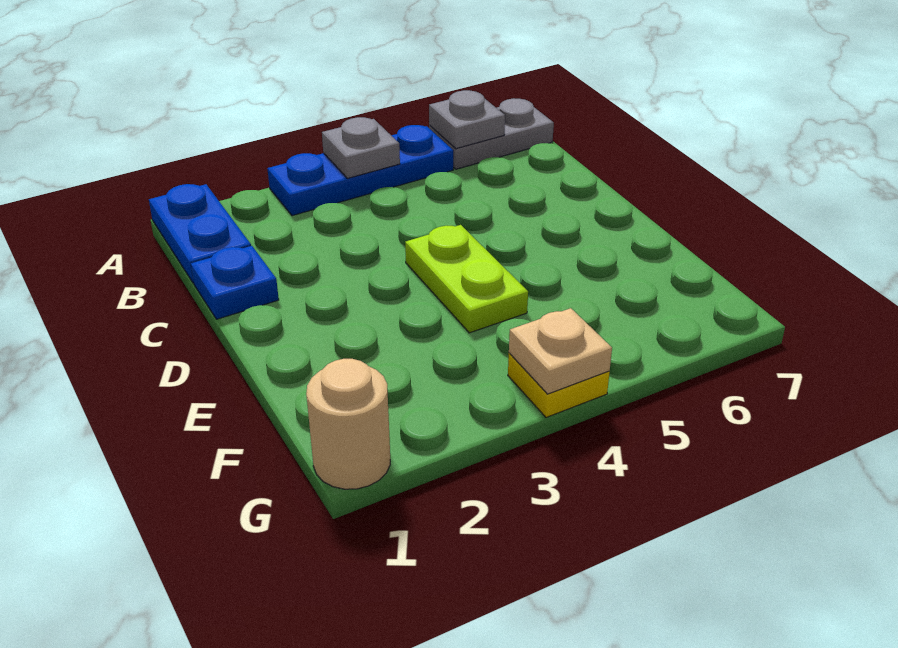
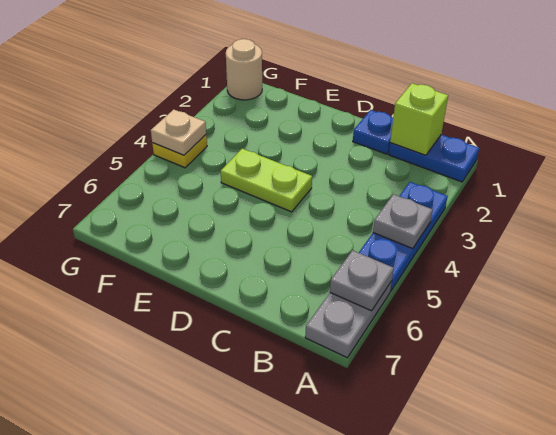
none -> lime brick B1 level 2

